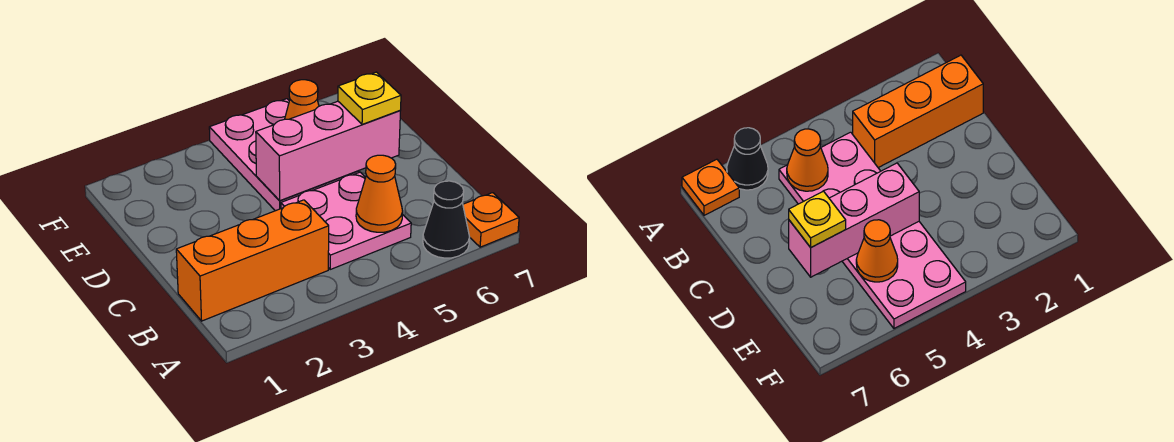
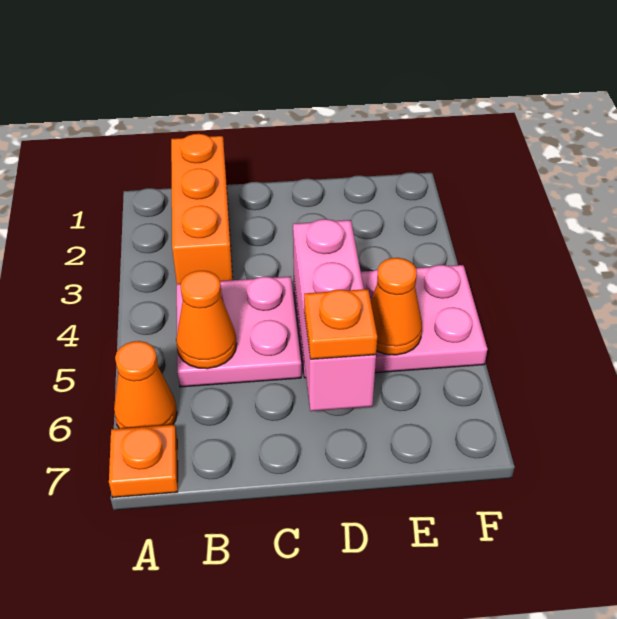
black cone A6 level 1 -> orange cone A6 level 1
yellow plate D6 level 3 -> orange plate D6 level 3

